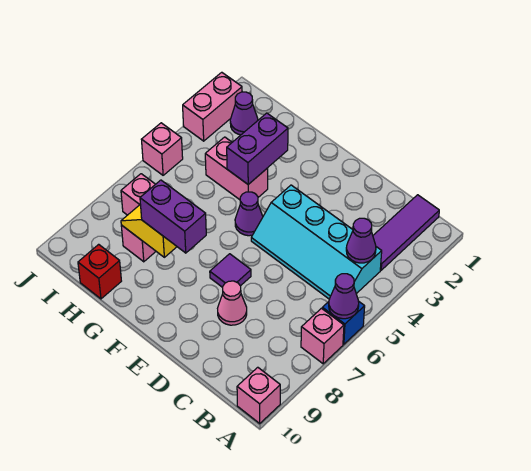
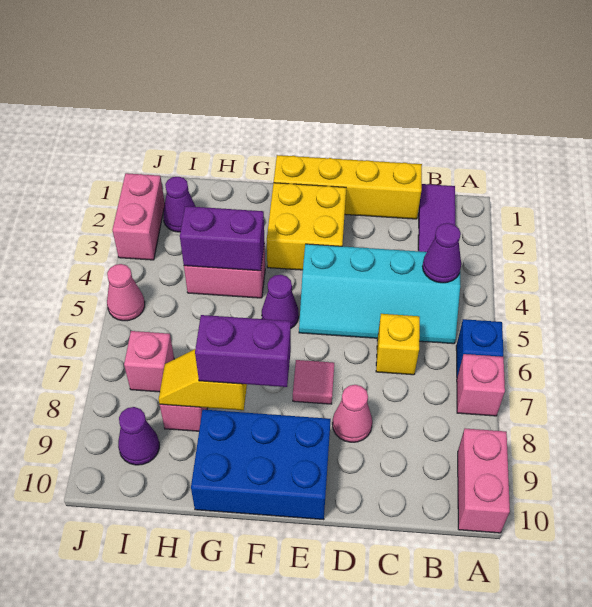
purple cone A6 level 2 -> purple cone I9 level 1
pink brick A10 level 1 -> pink brick A9:A10 level 1
none -> yellow brick C1:F1 level 1
none -> yellow brick C6 level 1
none -> yellow brick E2:F3 level 1
purple tile E7 level 1 -> pink tile E7 level 1
none -> blue brick E9:G10 level 1
purple brick G3:G4 level 2 -> purple brick G4:H4 level 2
red brick H10 level 1 -> none
pink brick J5 level 1 -> pink cone J5 level 1

